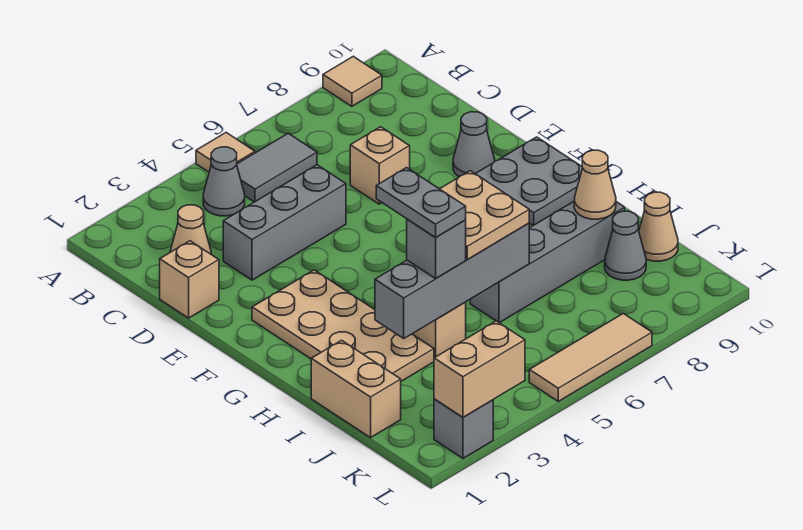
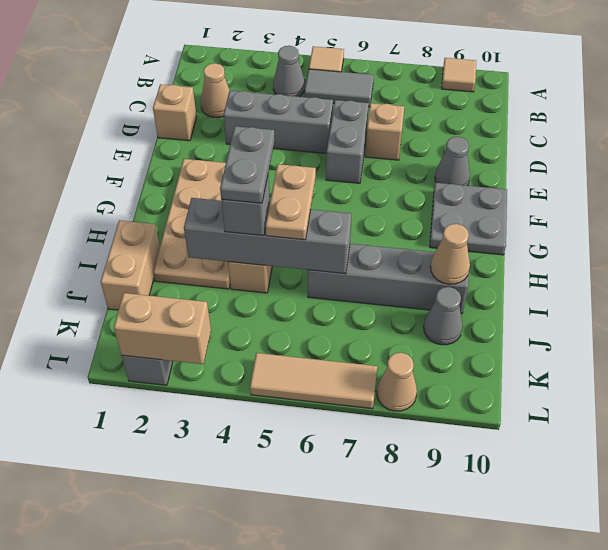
none -> grey brick D6:E6 level 1
tan plate H5:I6 level 3 -> tan plate H5:I5 level 3
tan cone J10 level 1 -> tan cone L8 level 1

